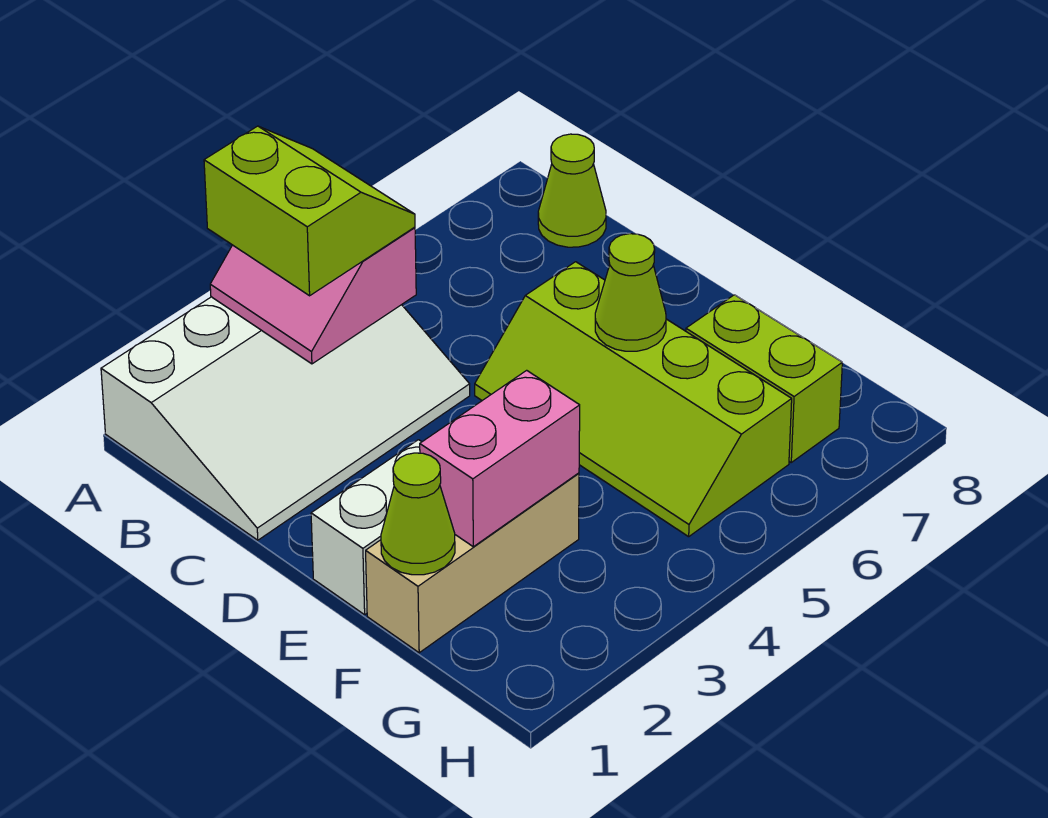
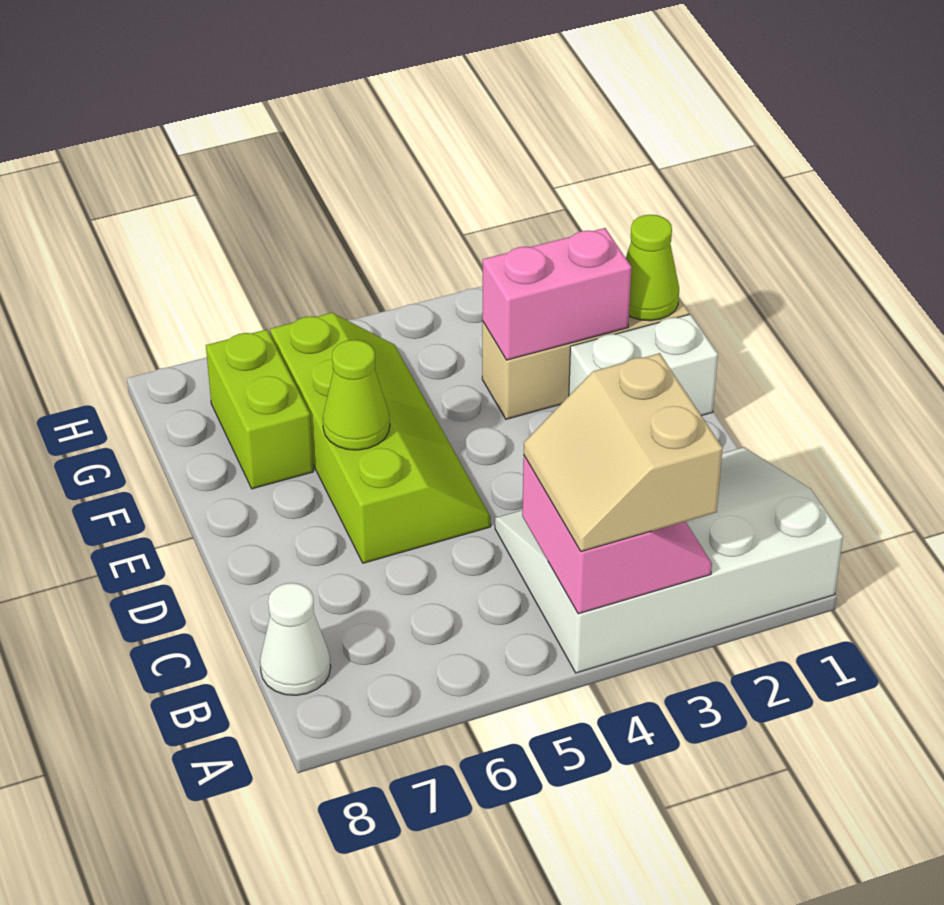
lime slope A3:B4 level 3 top 3 -> tan slope A3:B4 level 3 top 3
lime cone B8 level 1 -> white cone B8 level 1

